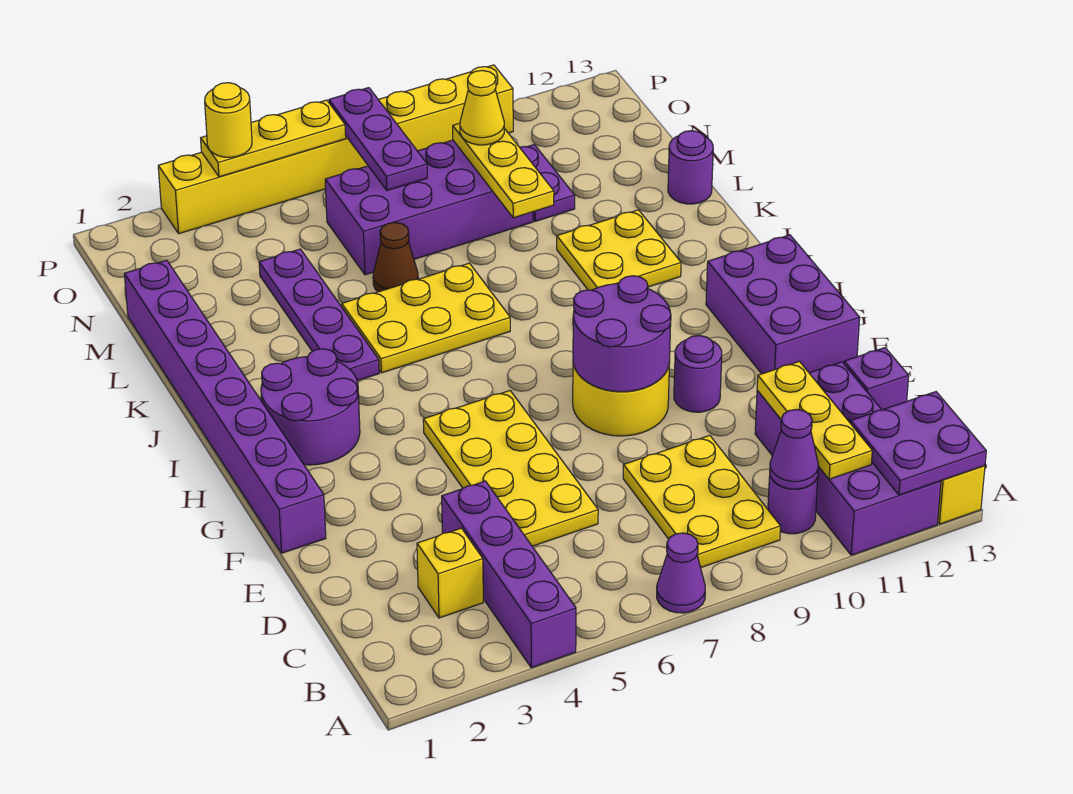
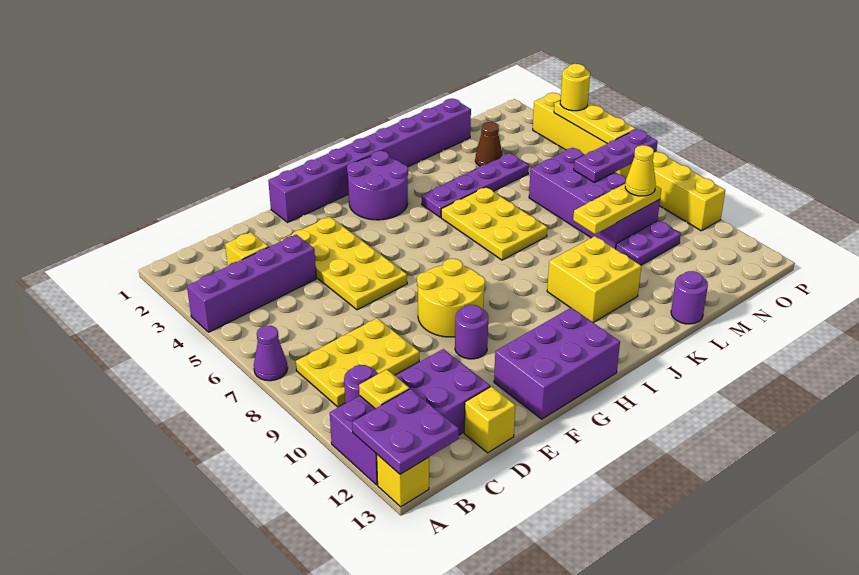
purple cone B10 level 2 -> none
yellow plate B11:D11 level 2 -> yellow plate B11 level 2
yellow plate D5:G6 level 1 -> yellow plate E3:F6 level 1
purple brick D13 level 1 -> yellow brick D13 level 1
purple round brick F8:G9 level 2 -> none
yellow plate J10:K11 level 1 -> yellow brick J10:K11 level 1
brown cone L6 level 1 -> brown cone M3 level 1

